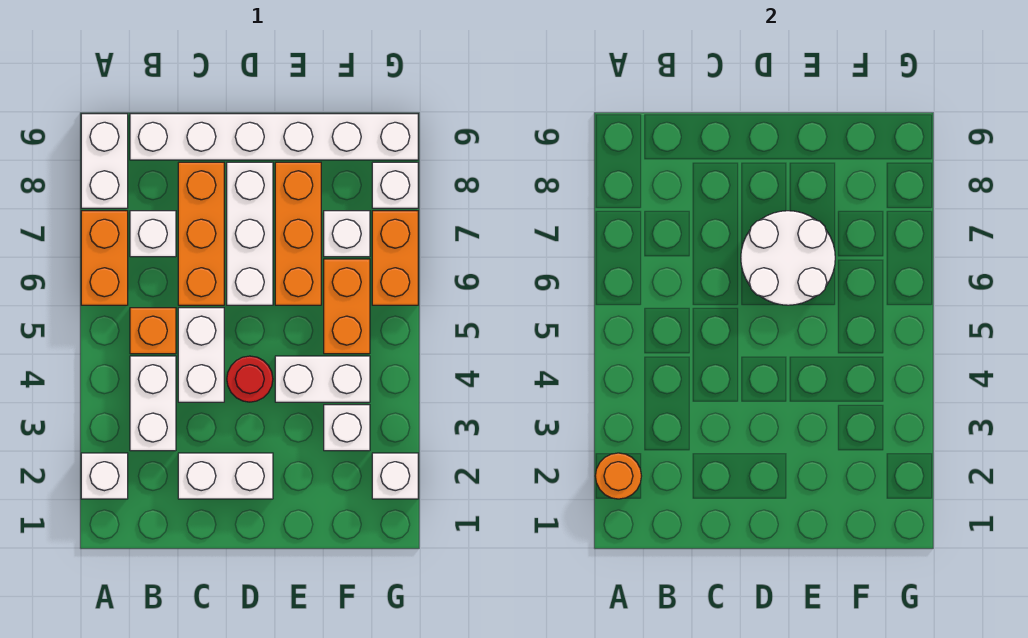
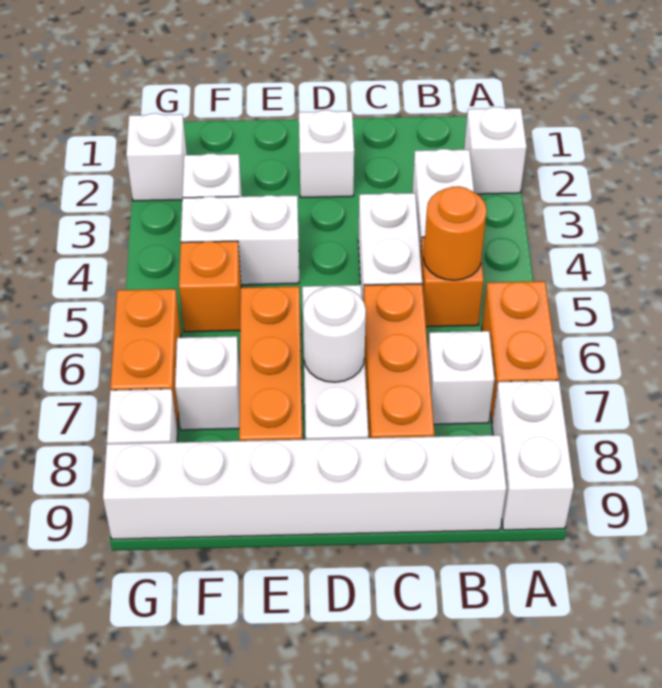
orange round brick A2 level 2 -> orange round brick B5 level 2
white brick C2:D2 level 1 -> white brick D2 level 1
red round brick D4 level 1 -> none
white round brick D6:E7 level 2 -> white round brick D7 level 2
orange brick F5:F6 level 1 -> orange brick F5 level 1

